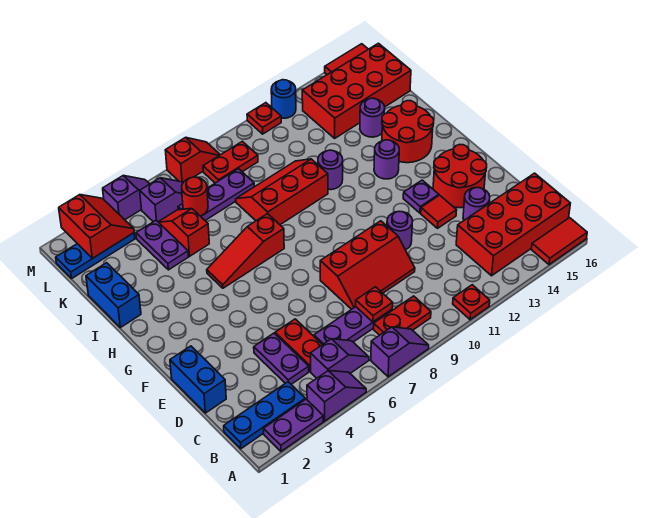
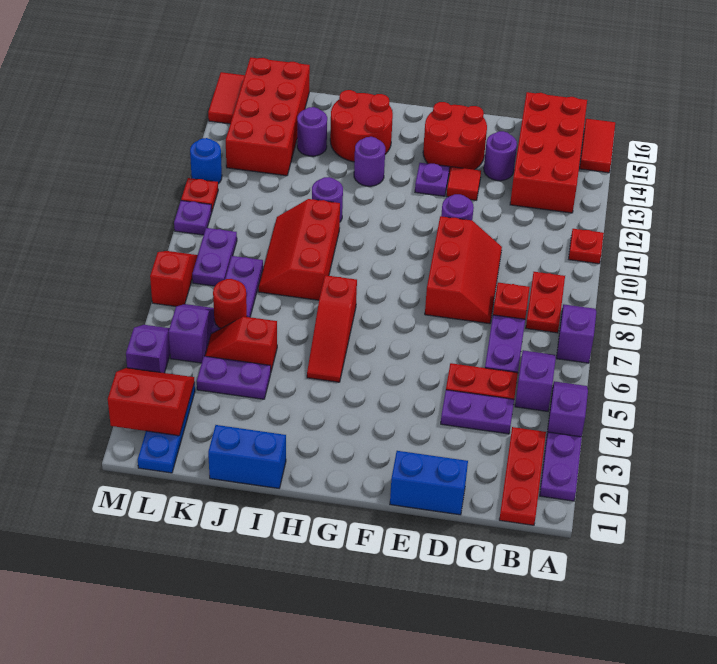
blue plate B1:B3 level 1 -> red plate B1:B3 level 1
red plate L8:L9 level 1 -> purple plate L8:L9 level 1
none -> purple plate M10 level 1

